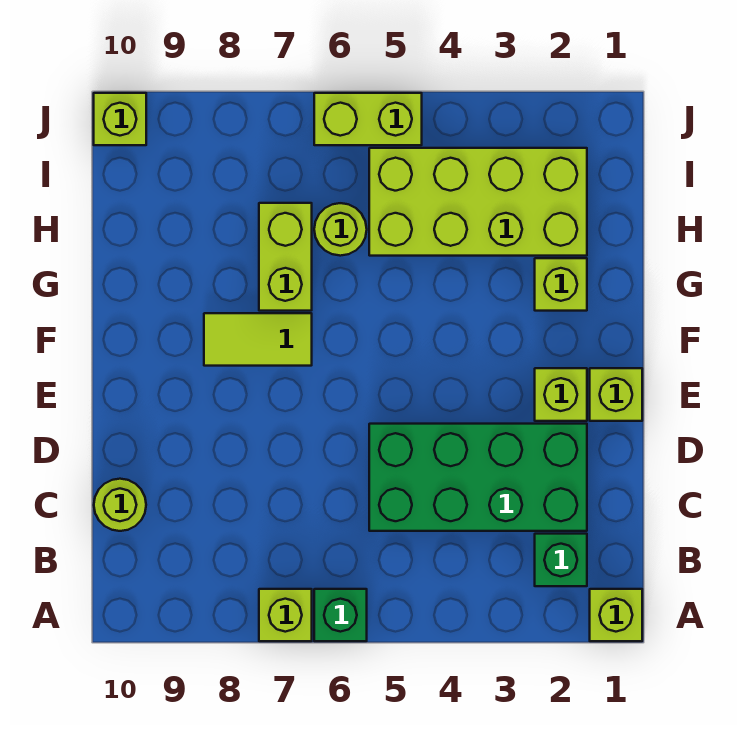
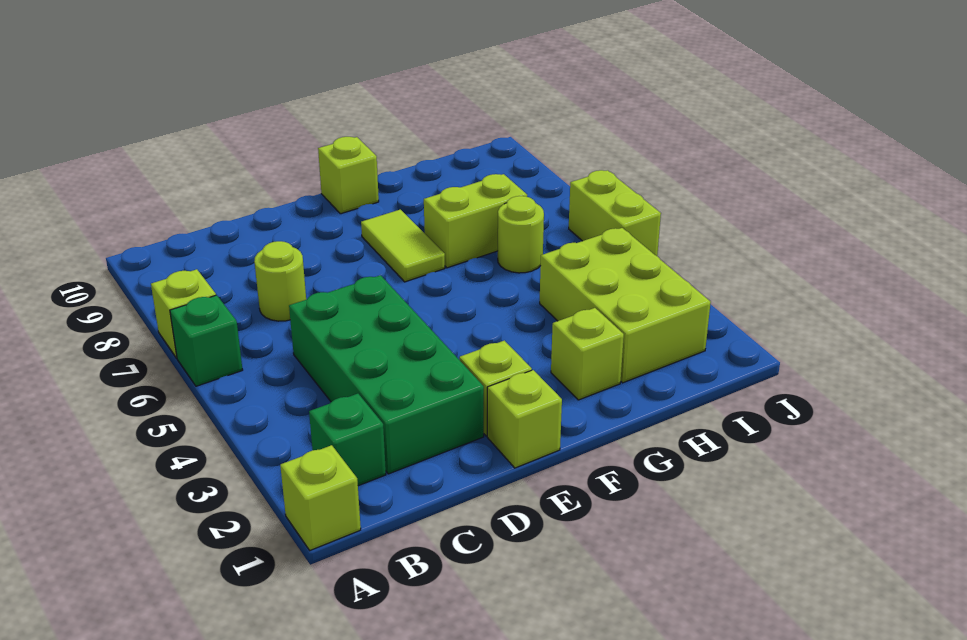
lime round brick C10 level 1 -> lime round brick C7 level 1
lime brick H2:I5 level 1 -> lime brick H2:I4 level 1
lime brick J10 level 1 -> lime brick F10 level 1

